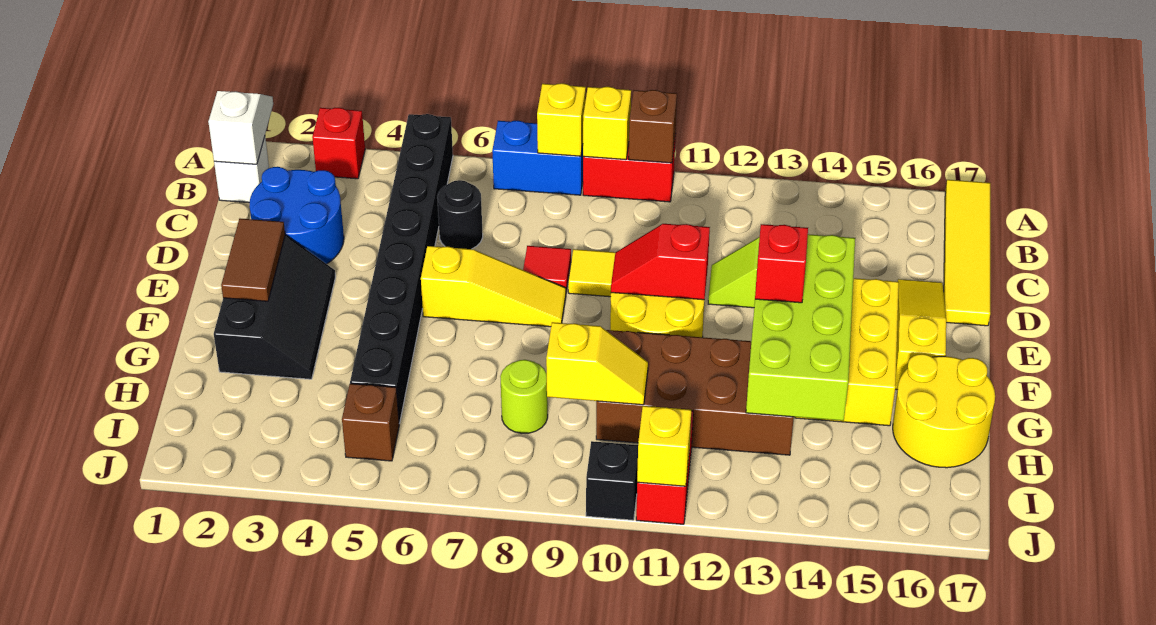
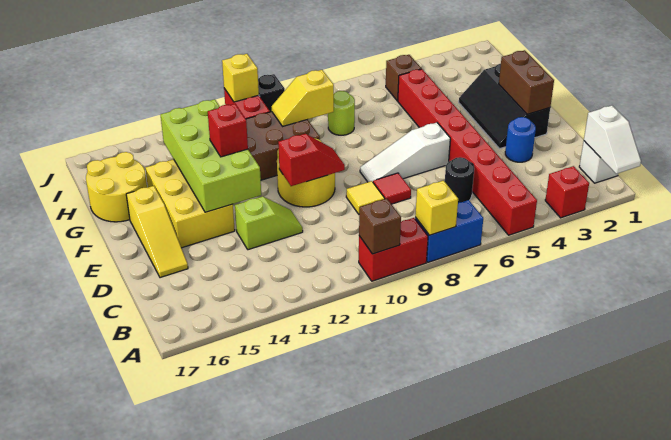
black brick A5:H5 level 1 -> red brick A5:H5 level 1
yellow brick A9 level 2 -> none
yellow tile A17:D17 level 1 -> none
blue round brick C2:D3 level 1 -> blue round brick D3 level 1
brown tile E2:F2 level 2 -> brown brick E2:F2 level 2
yellow slope E6:E8 level 1 top 6 -> white slope E6:E8 level 1 top 6

